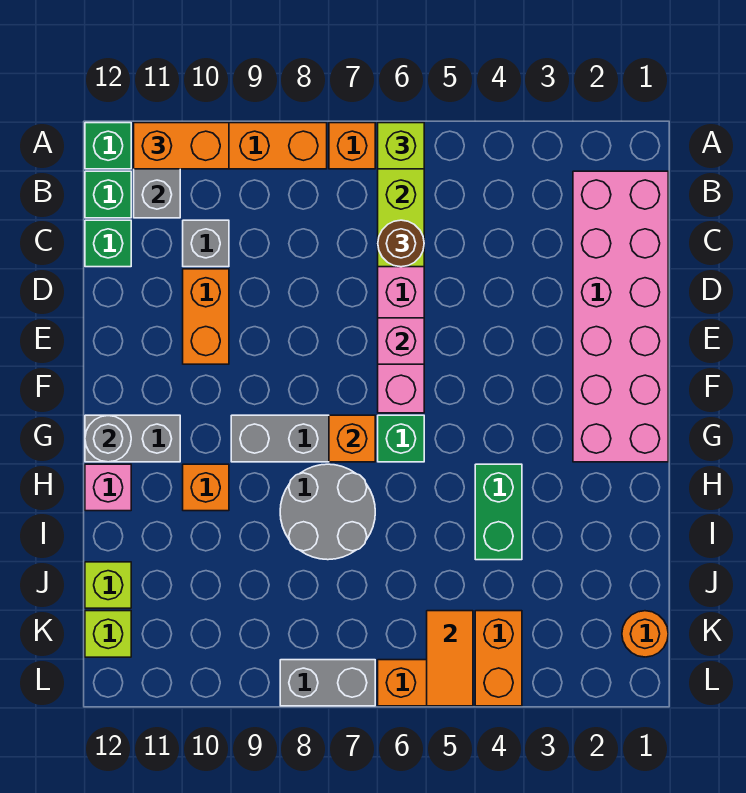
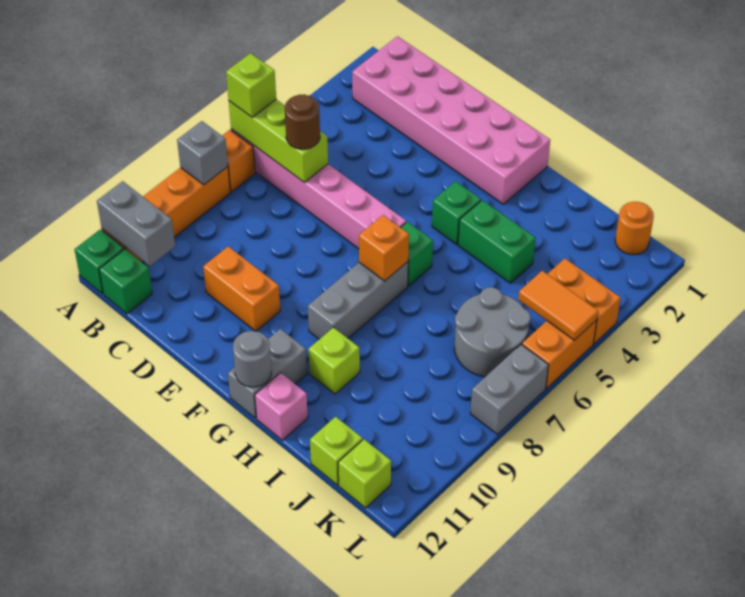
orange brick A10:A11 level 3 -> none
grey brick C10 level 1 -> grey brick A8 level 2
green brick C12 level 1 -> green brick G4 level 1
pink brick E6 level 2 -> none
grey round brick H7:I8 level 1 -> grey round brick J6:K7 level 1
orange brick H10 level 1 -> lime brick H10 level 1

